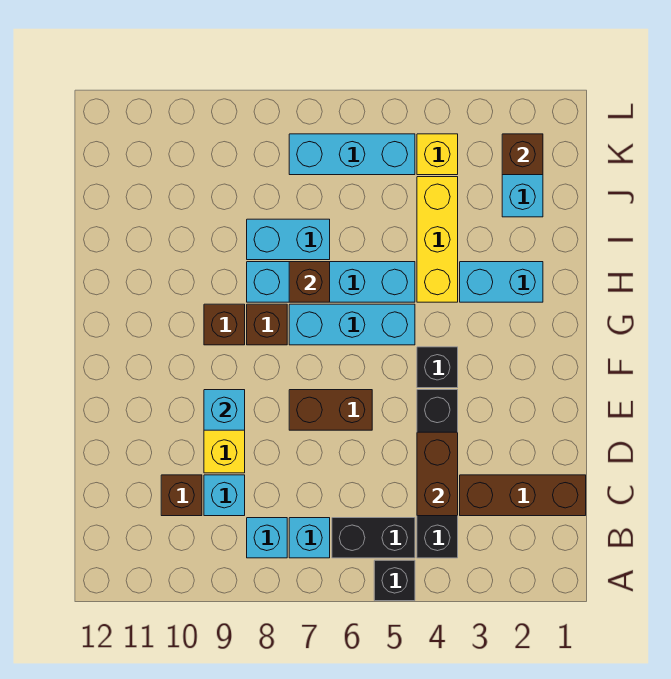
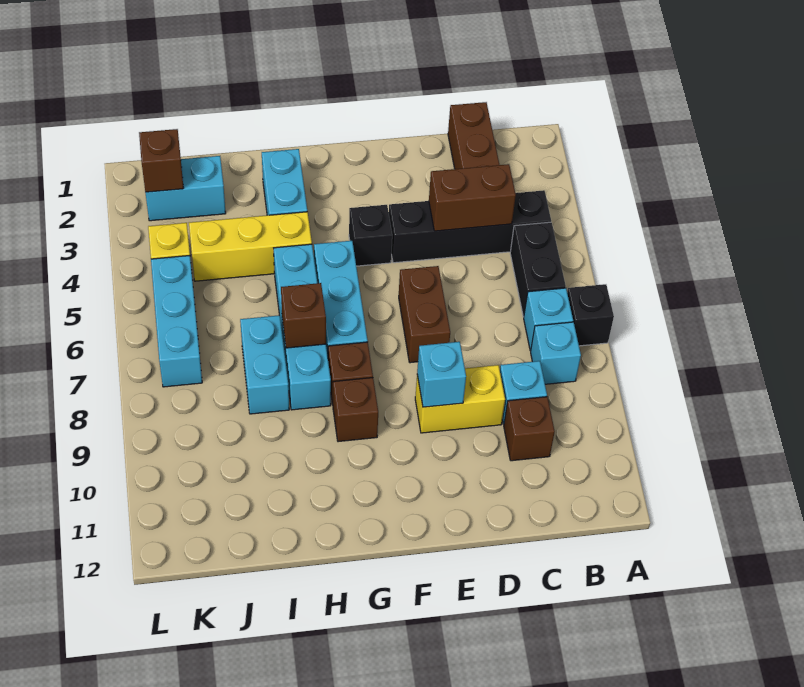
black brick A5 level 1 -> black brick A7 level 1

